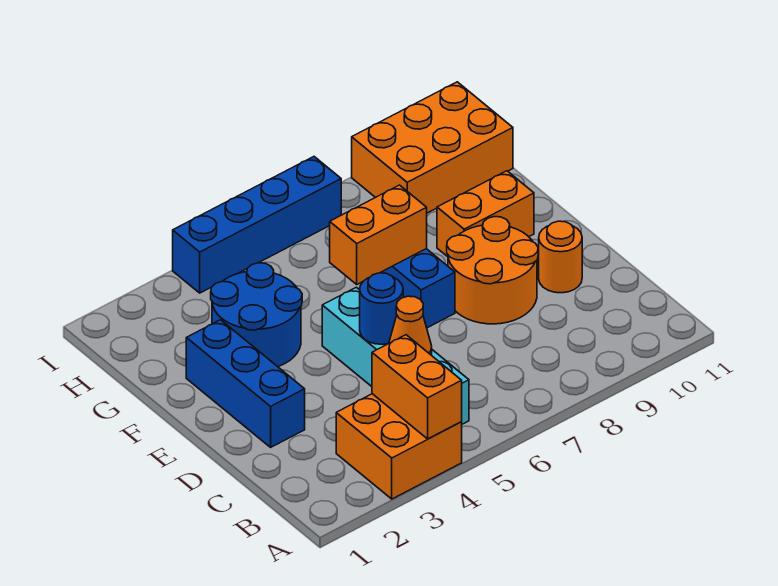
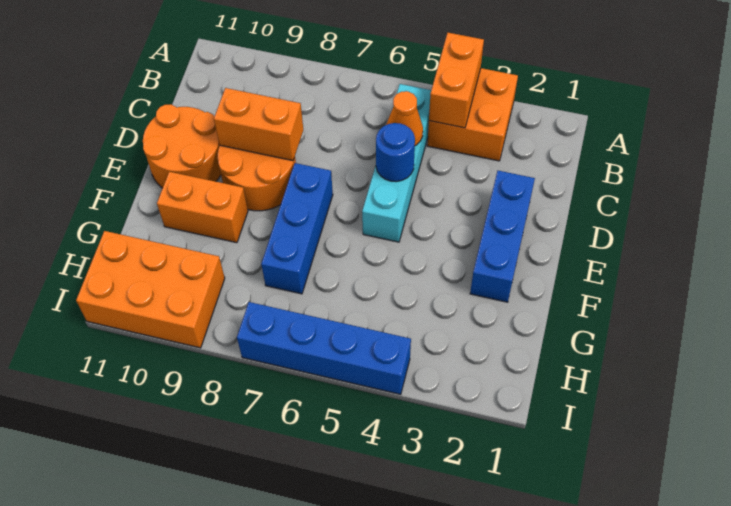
orange round brick D10 level 1 -> orange round brick D10:E11 level 1
blue round brick F3:G4 level 1 -> none
orange brick F6:F7 level 2 -> orange brick D8:D9 level 2

